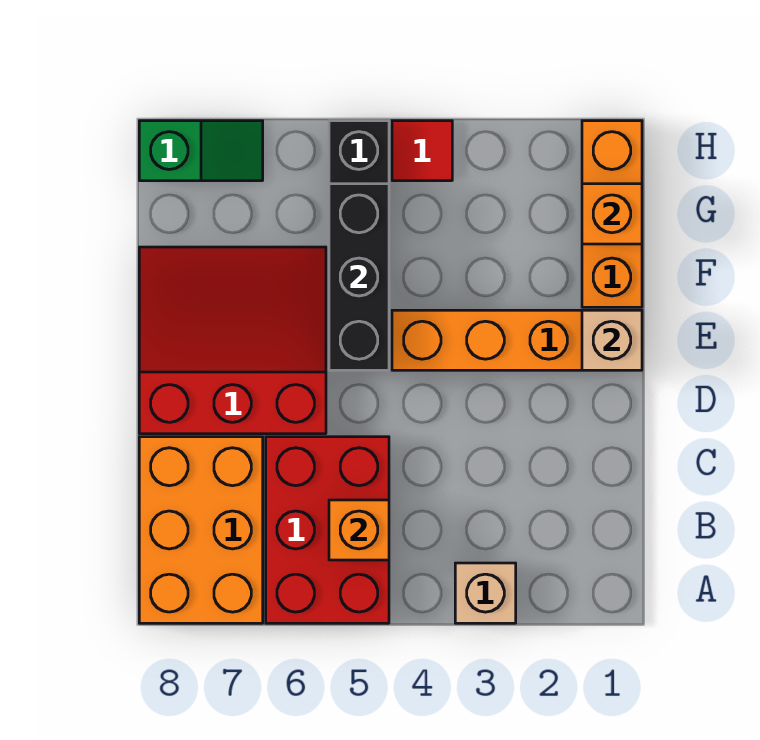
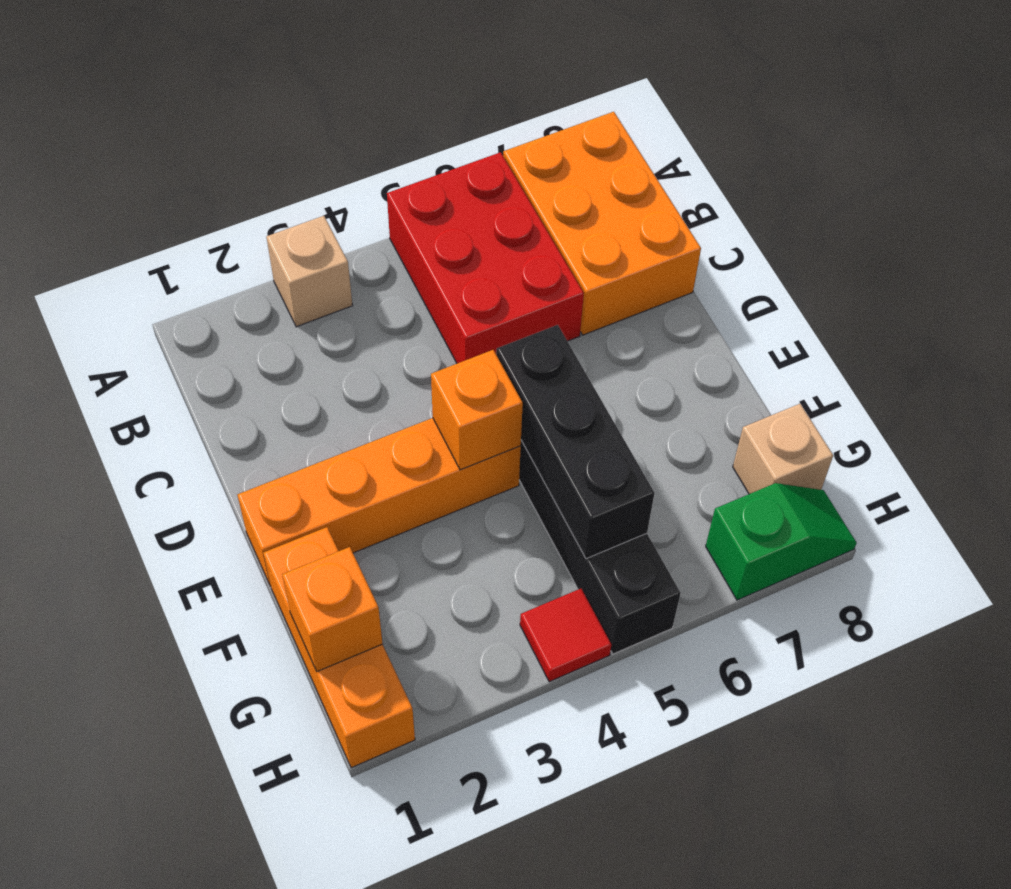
orange brick B5 level 2 -> orange brick E4 level 2
red slope D6:F8 level 1 top D -> none
tan brick E1 level 2 -> tan brick G8 level 1
green slope H7:H8 level 1 top 8 -> green slope H7:H8 level 1 top 7

